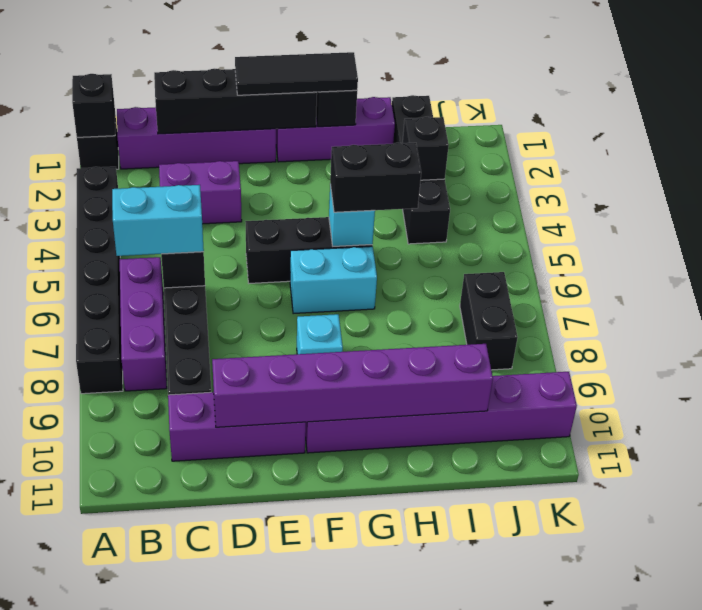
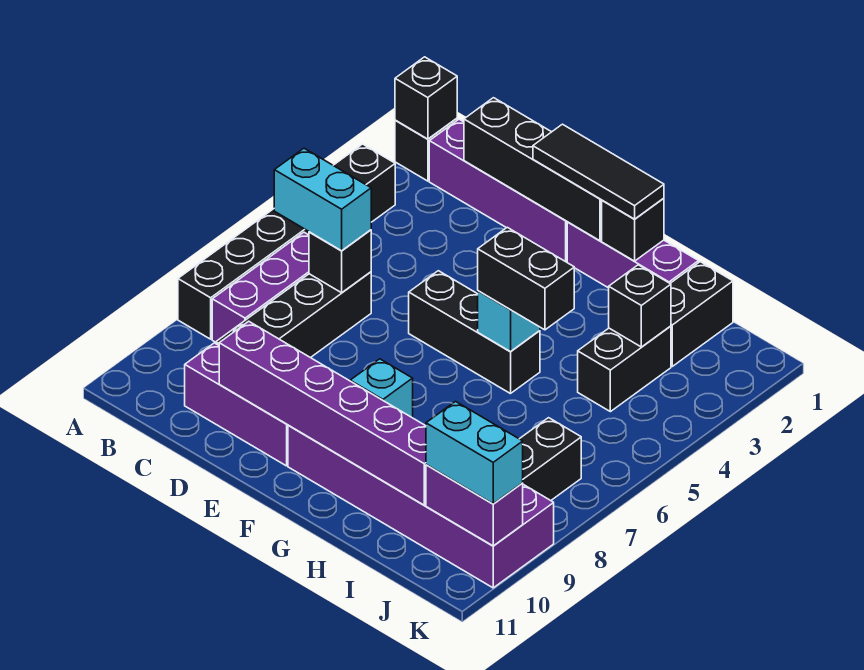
purple brick C3:D3 level 1 -> purple brick J10:K10 level 2
cyan brick F6:G6 level 1 -> cyan brick J10:K10 level 3
purple brick F10:K10 level 1 -> purple brick F9:K10 level 1

